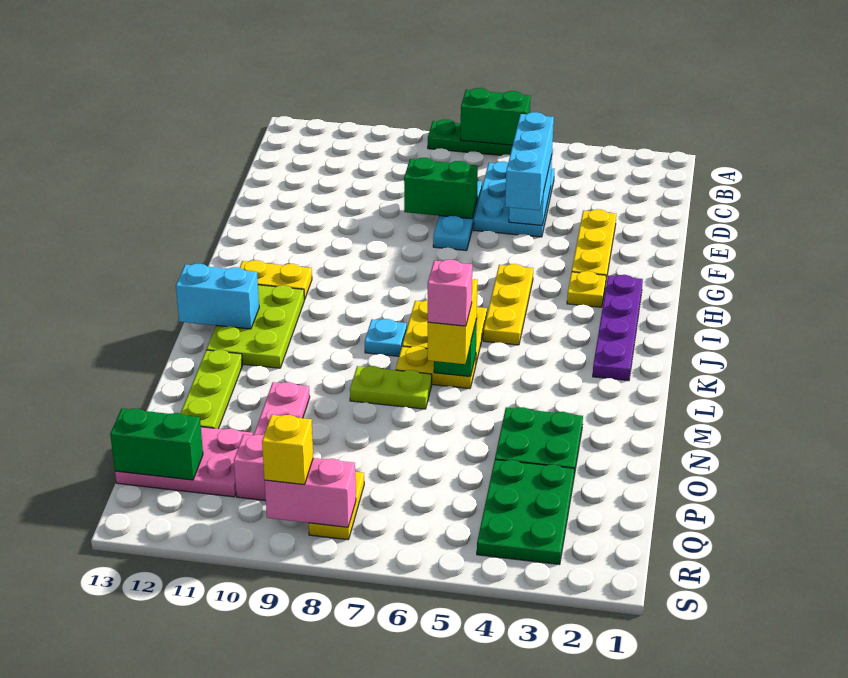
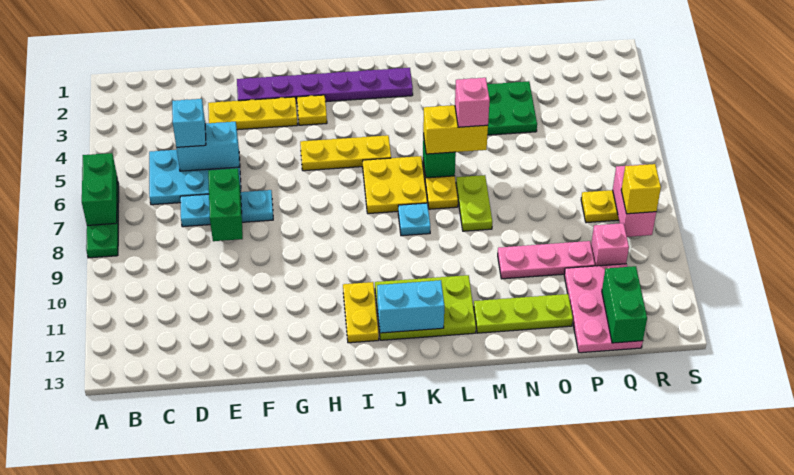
cyan brick D5:F5 level 3 -> cyan brick D5 level 3
purple plate H2:K2 level 1 -> purple plate F2:K2 level 1
cyan brick K12:K13 level 2 -> cyan brick J12:K12 level 2
green plate P3:R4 level 1 -> none

